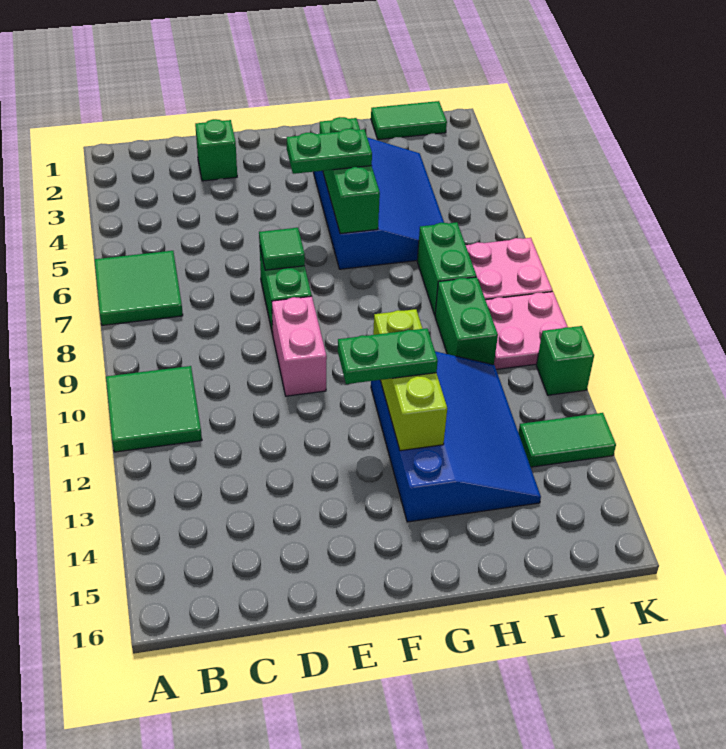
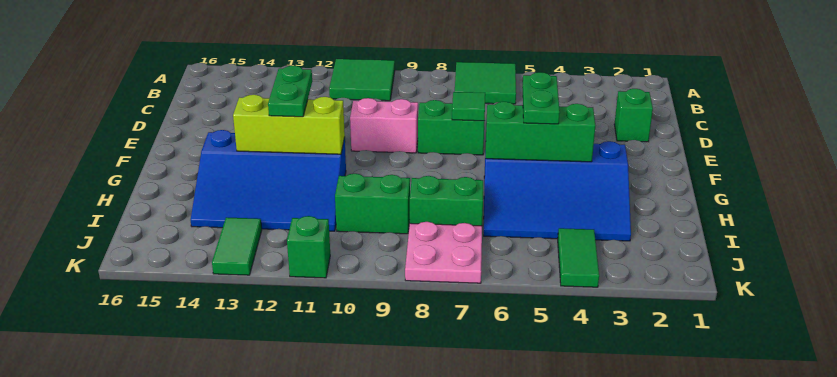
green tile I1:J1 level 1 -> green tile J4:K4 level 1
pink plate J9:K10 level 1 -> none

